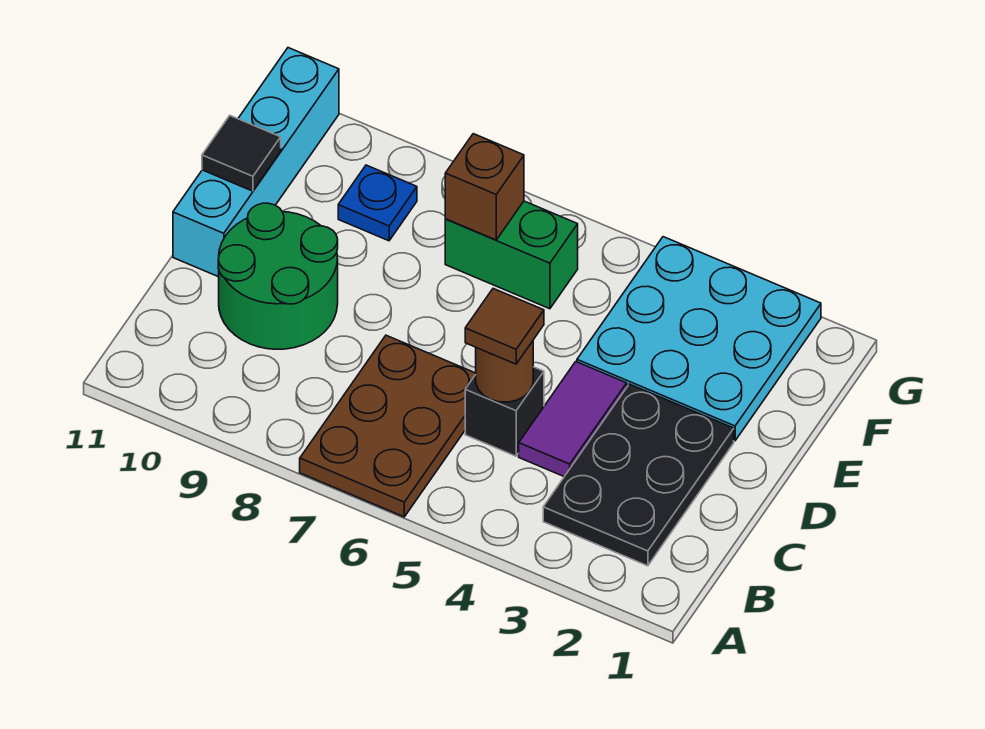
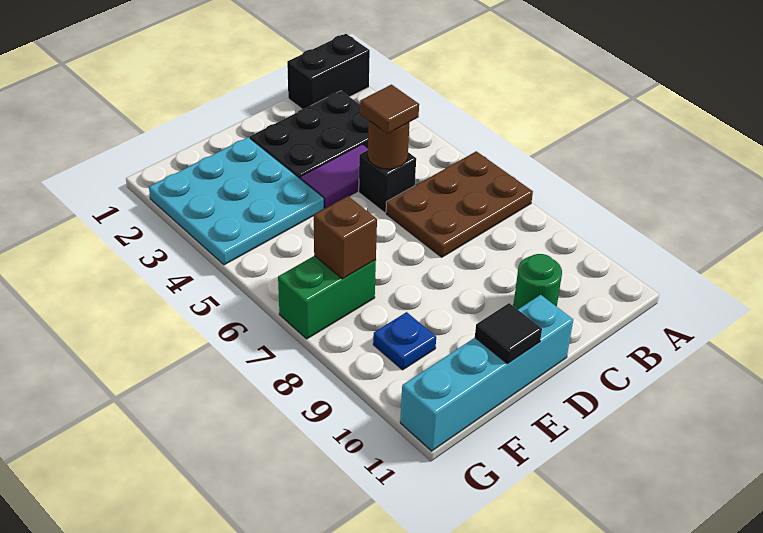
none -> black brick A1:B1 level 1
green round brick C9:D10 level 1 -> green round brick C10 level 1
green brick F6:F7 level 1 -> green brick F7:G7 level 1

